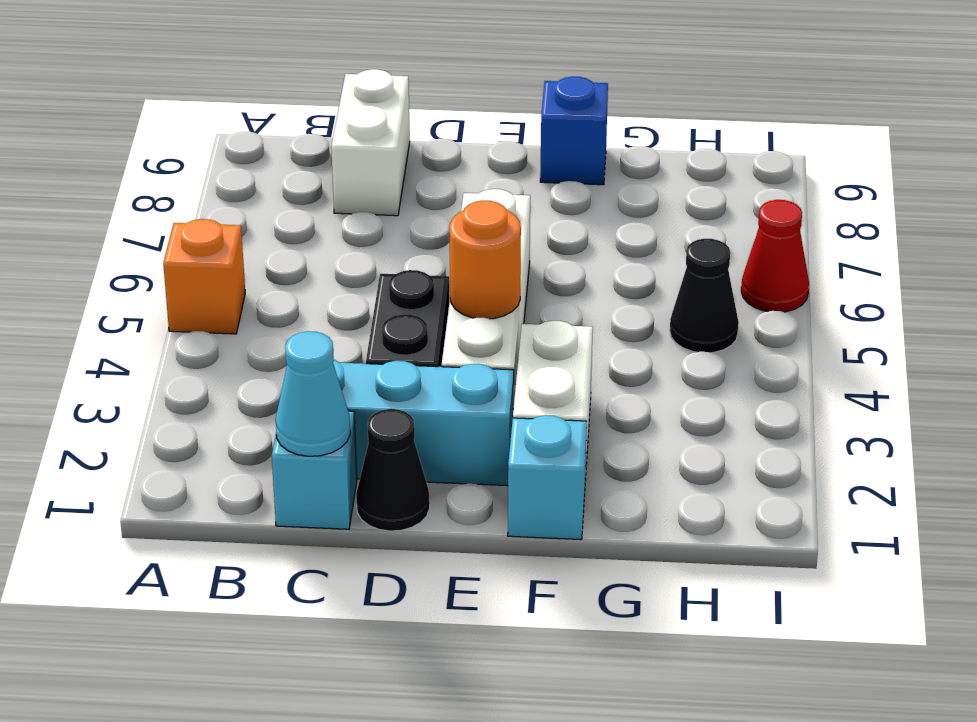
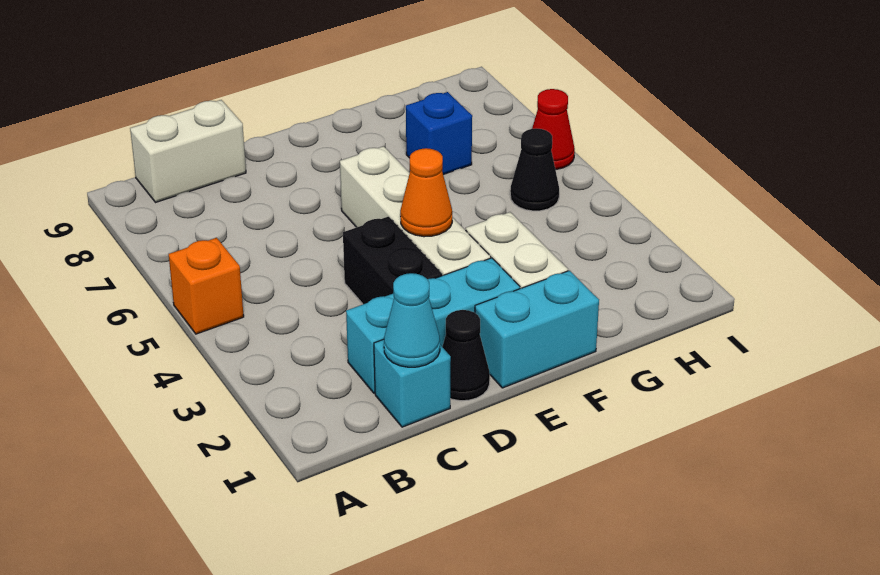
white brick C8:C9 level 1 -> white brick B9:C9 level 1
orange round brick E4 level 2 -> orange cone E4 level 2
cyan brick F1 level 1 -> cyan brick E1:F1 level 1
blue brick F9 level 1 -> blue brick G7 level 1

